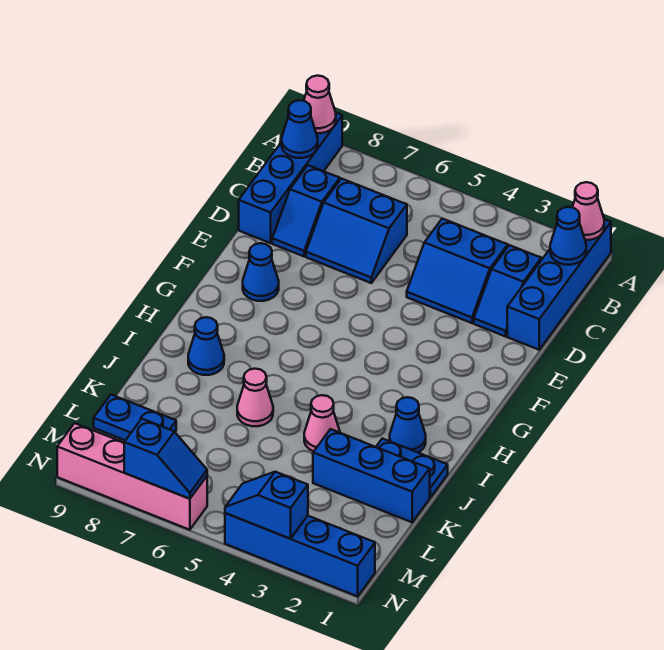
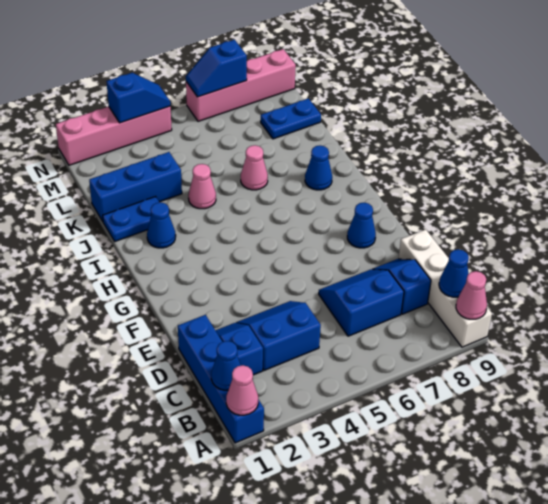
blue brick A9:D9 level 1 -> white brick A9:D9 level 1
blue brick N1:N4 level 1 -> pink brick N1:N4 level 1

